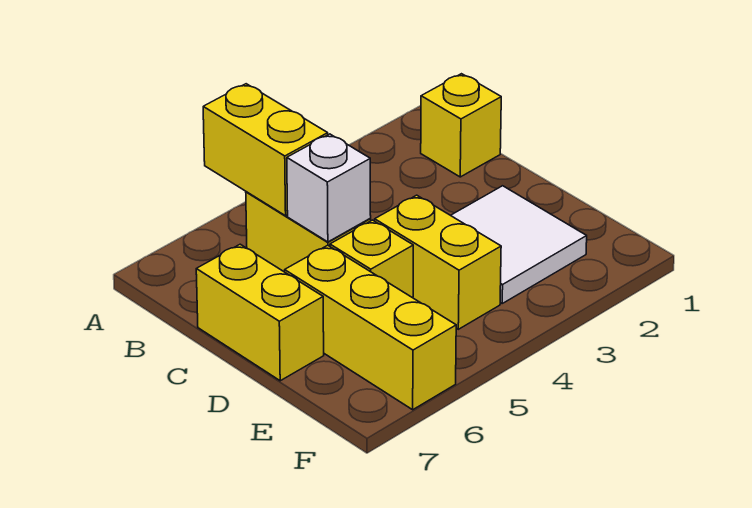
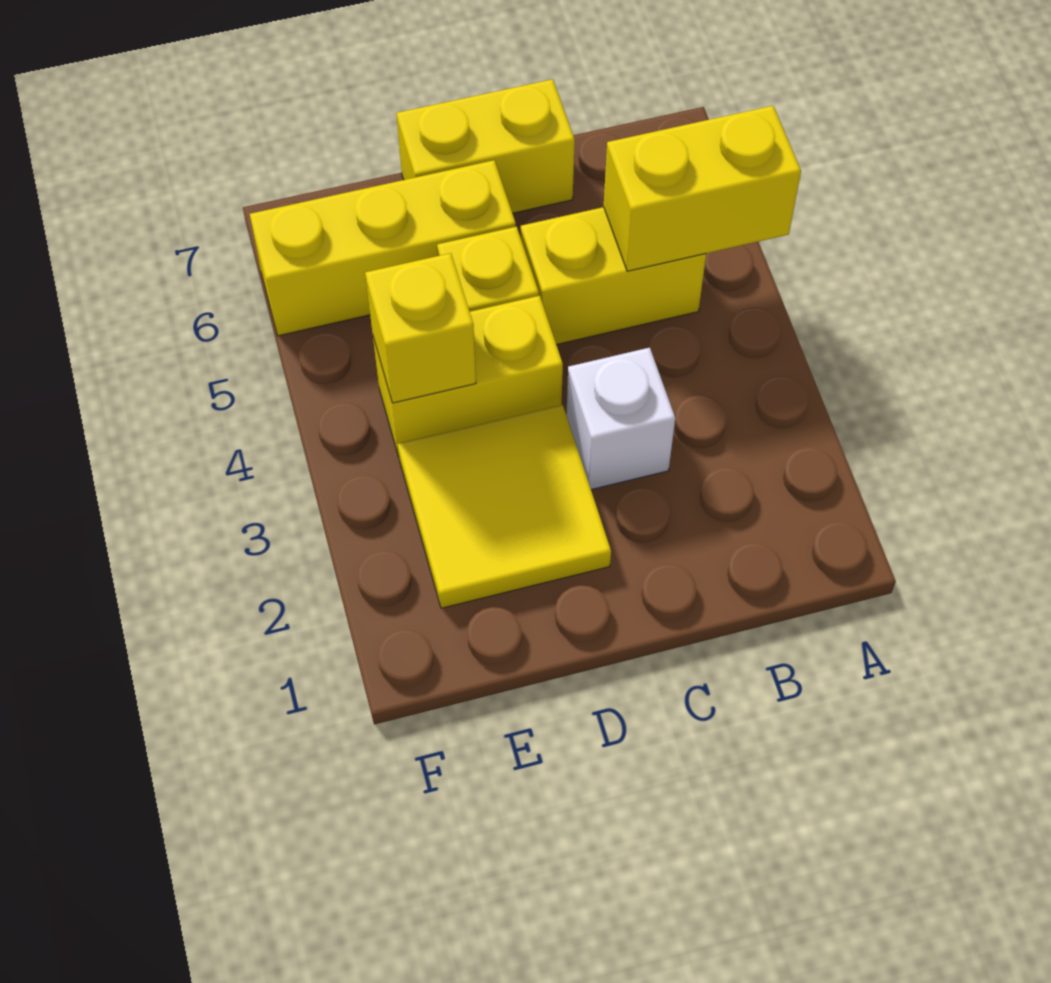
yellow brick B1 level 1 -> yellow brick E4 level 2
white brick C5 level 2 -> white brick C3 level 1
white tile D2:E3 level 1 -> yellow tile D2:E3 level 1

